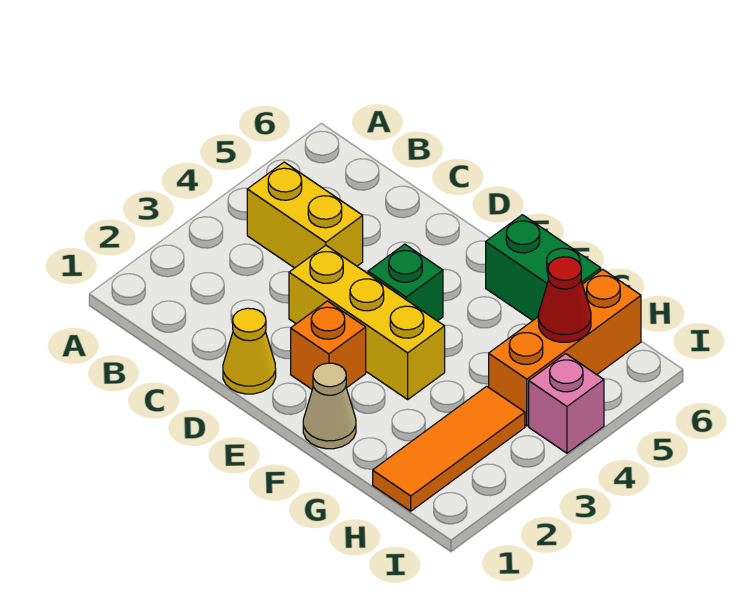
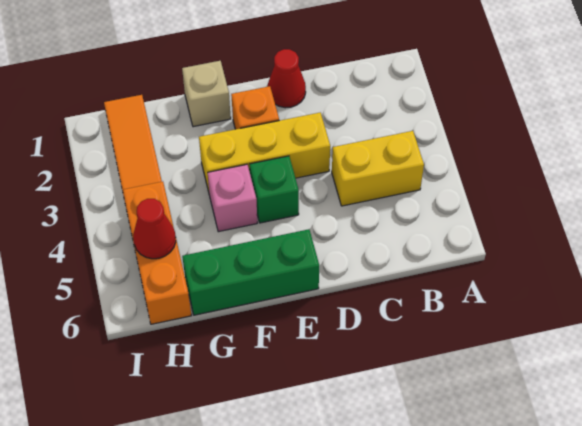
yellow cone D1 level 1 -> red cone D1 level 1
tan cone F1 level 1 -> tan brick F1 level 1
green brick F6:G6 level 1 -> green brick E6:G6 level 1
pink brick I4 level 1 -> pink brick F4 level 1

